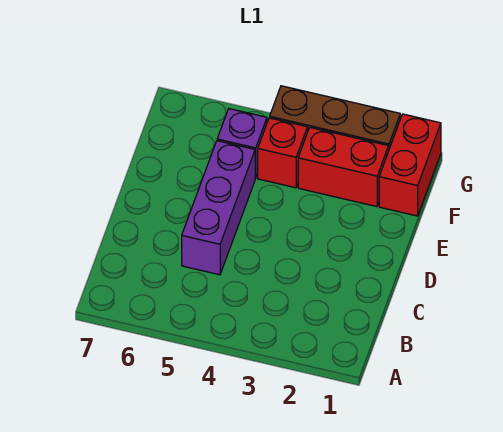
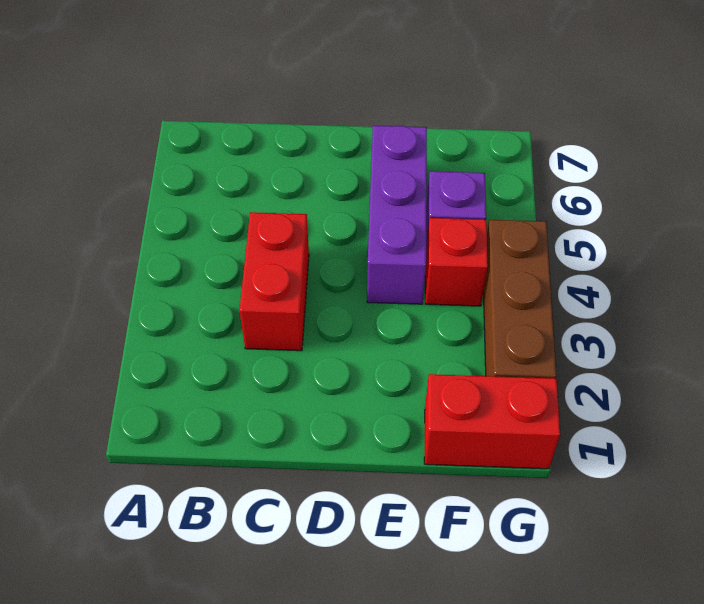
purple brick C5:E5 level 1 -> purple brick E4:E6 level 1
red brick F2:F3 level 1 -> red brick C3:C4 level 1

